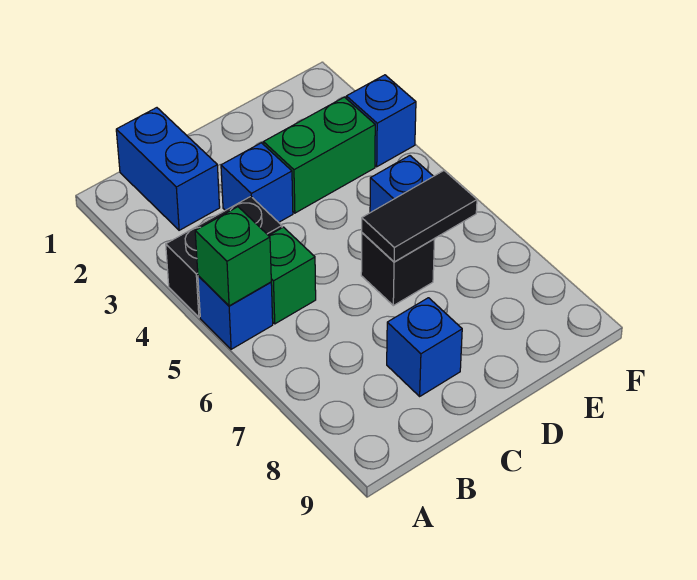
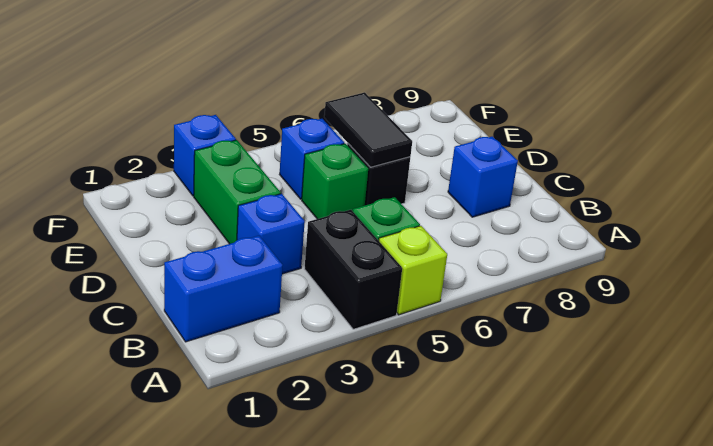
blue brick A5 level 1 -> lime brick A5 level 1
green brick A5 level 2 -> green brick D5 level 1

